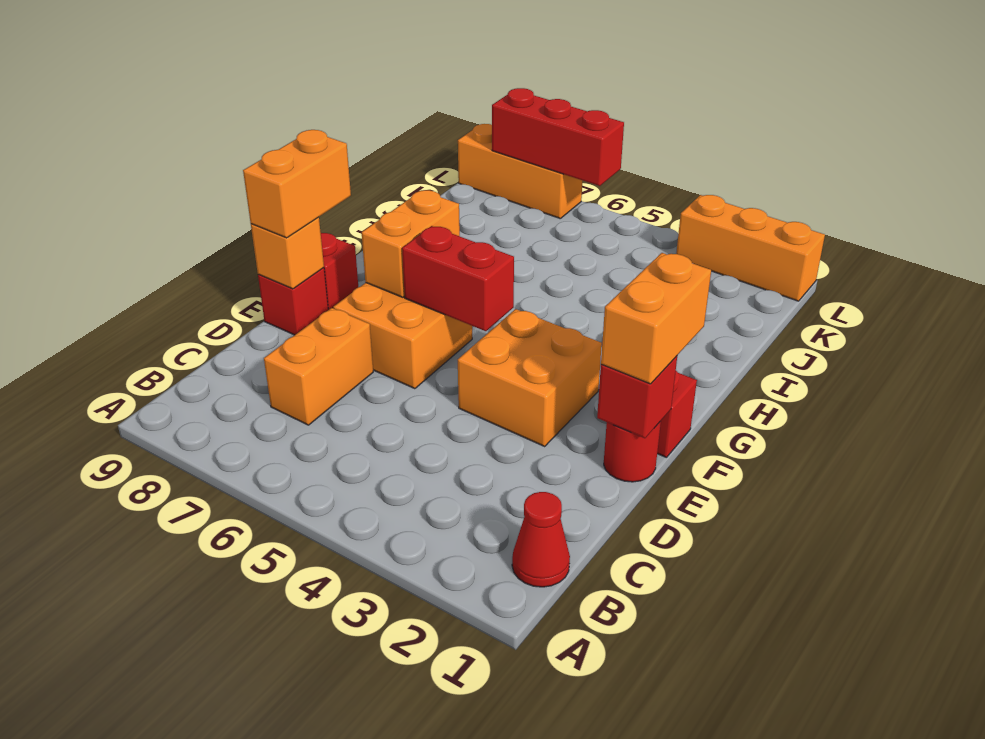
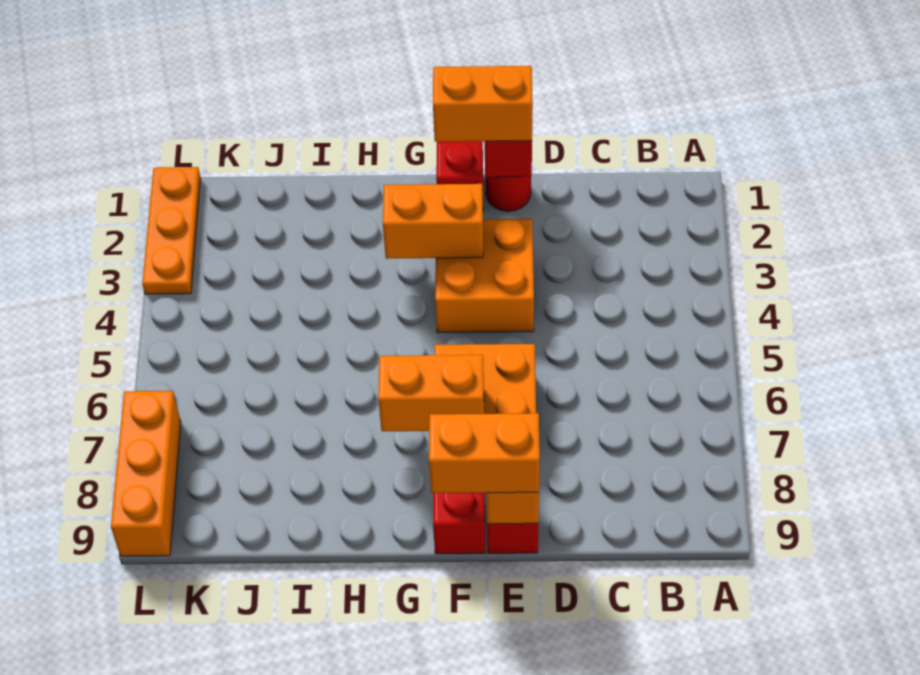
red cone B1 level 1 -> none
orange brick C7:D7 level 1 -> orange brick F3:G3 level 2
red brick F5:F6 level 2 -> none
orange brick L1:L3 level 1 -> orange plate L1:L3 level 1
red brick L6:L8 level 2 -> none

